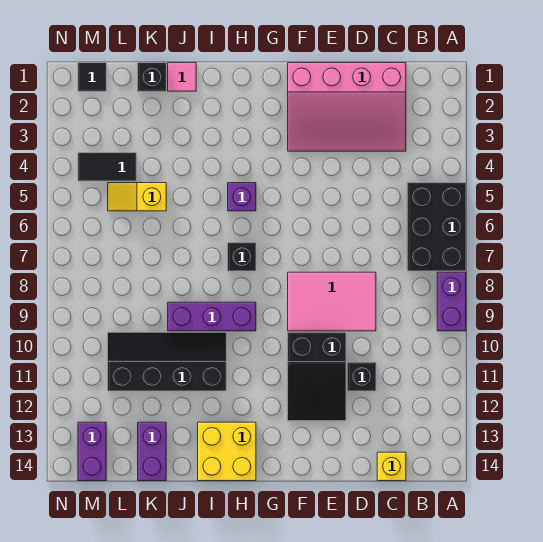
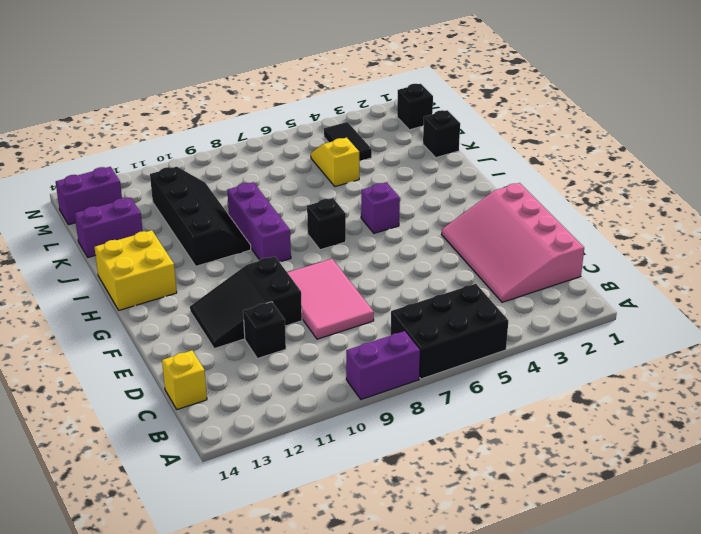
pink tile J1 level 1 -> none
black tile M1 level 1 -> black brick M1 level 1

